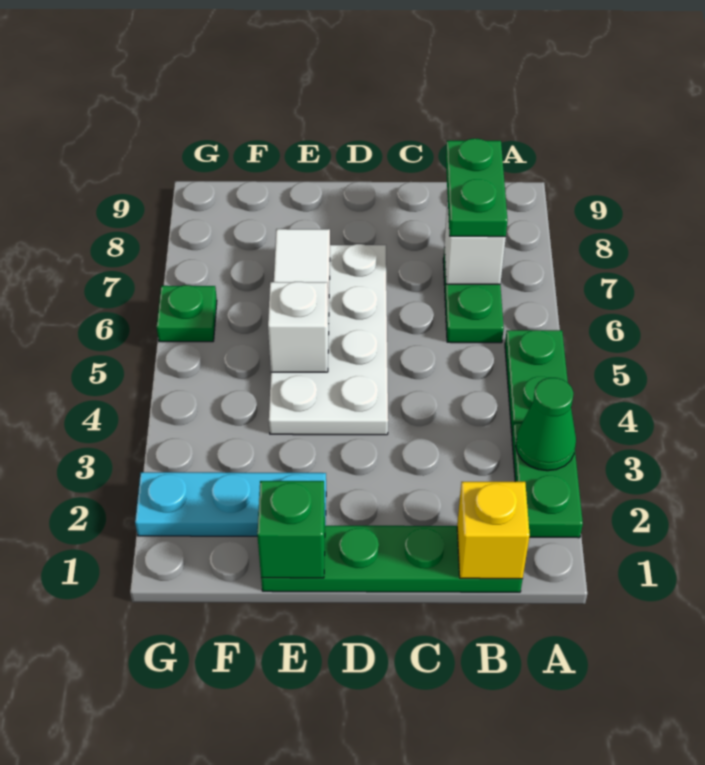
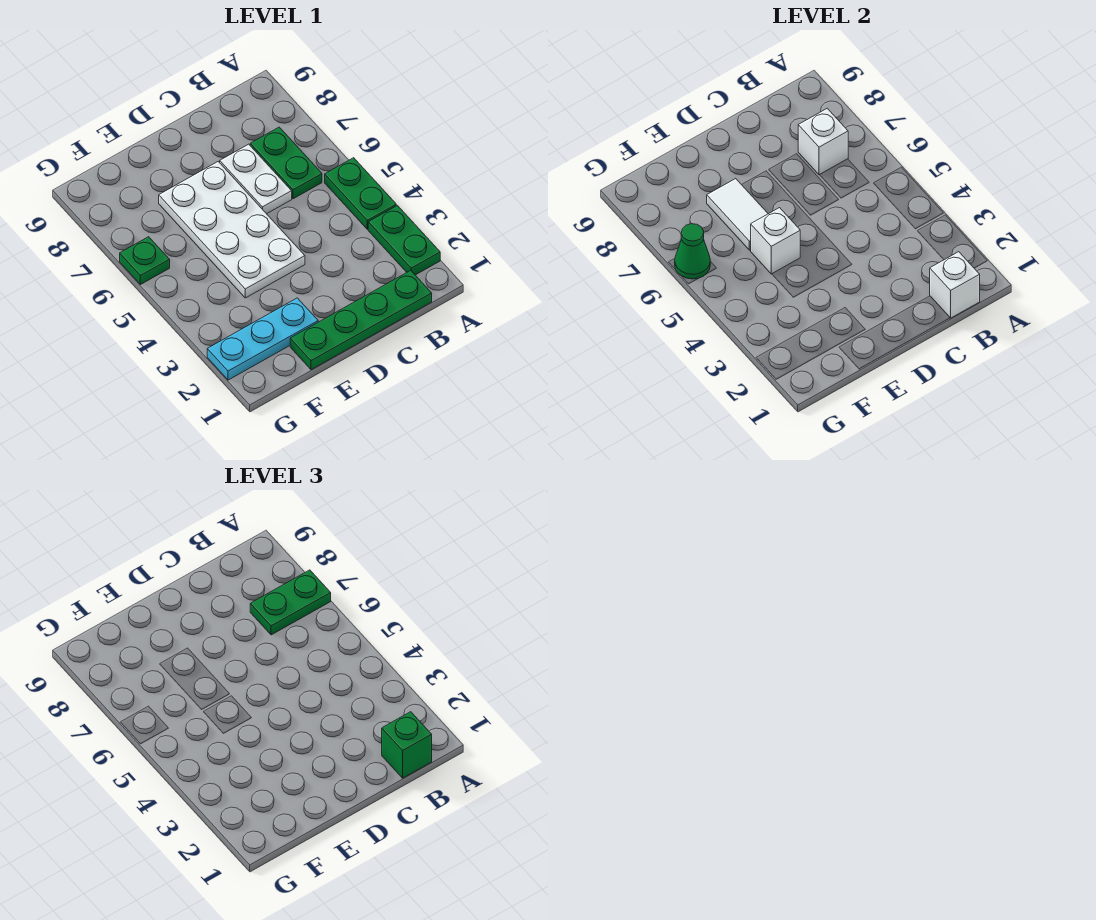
green cone A3 level 2 -> green cone G6 level 2
yellow brick B1 level 2 -> white brick B1 level 2
green plate B7:B8 level 3 -> green plate A7:B7 level 3
none -> white plate C6:C7 level 1
green brick E1 level 2 -> green brick B1 level 3

